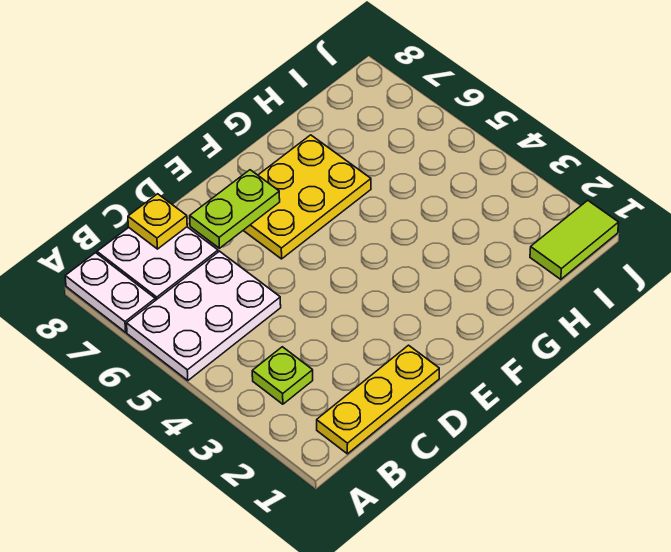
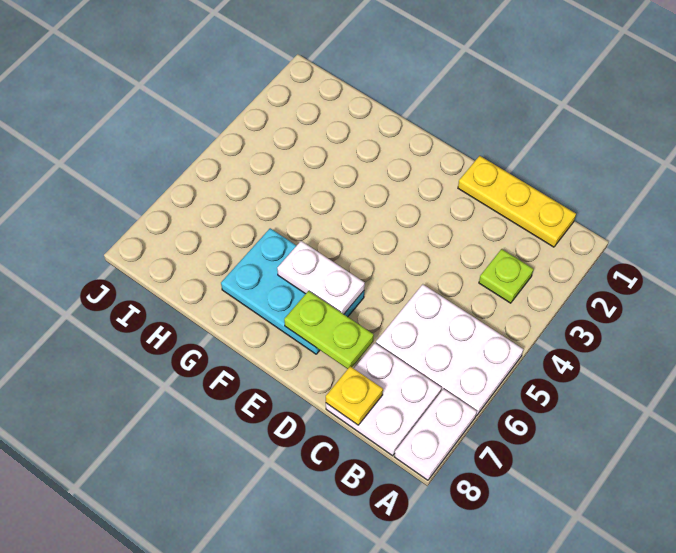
yellow plate E6:G7 level 1 -> cyan plate E6:G7 level 1
none -> white plate E6:F6 level 2
lime tile I1:J1 level 1 -> none

